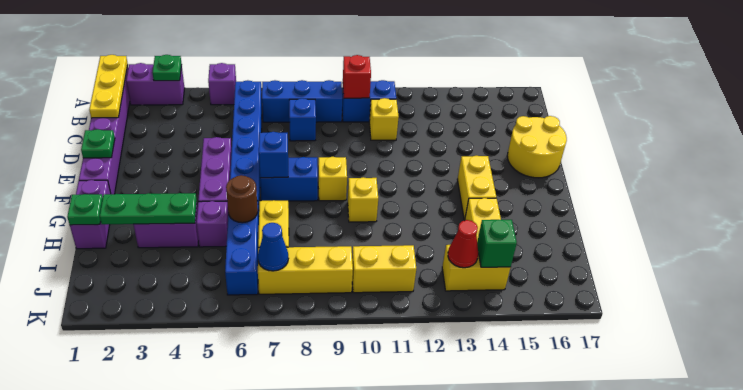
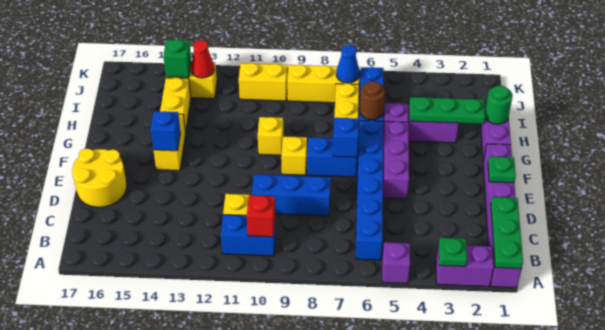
yellow plate A1:C1 level 2 -> green plate A1:C1 level 2
blue brick B7:B9 level 1 -> blue brick D8:D10 level 1
blue brick C8 level 1 -> blue brick F14 level 2
green plate H1 level 2 -> green round brick H1 level 2

